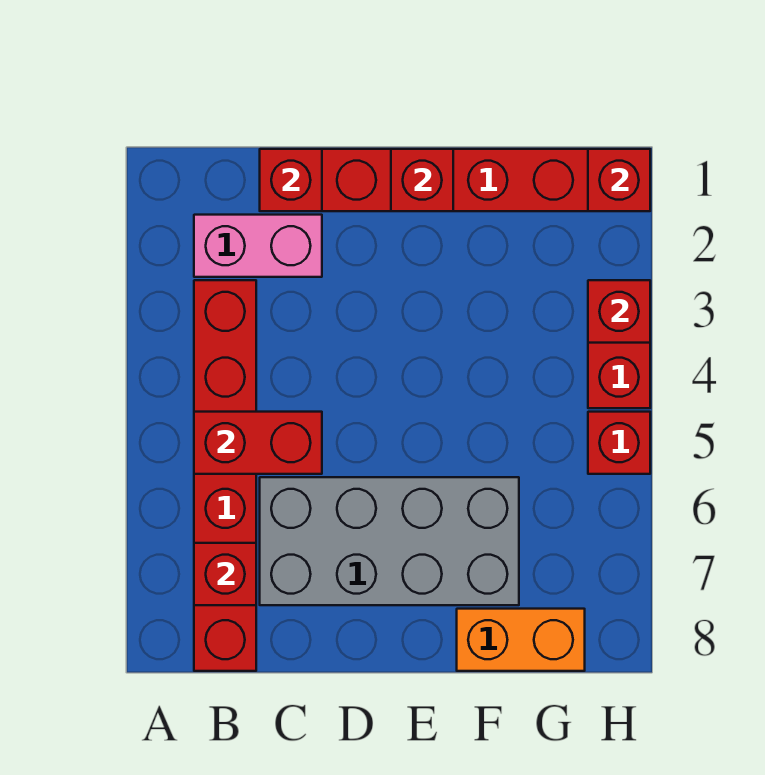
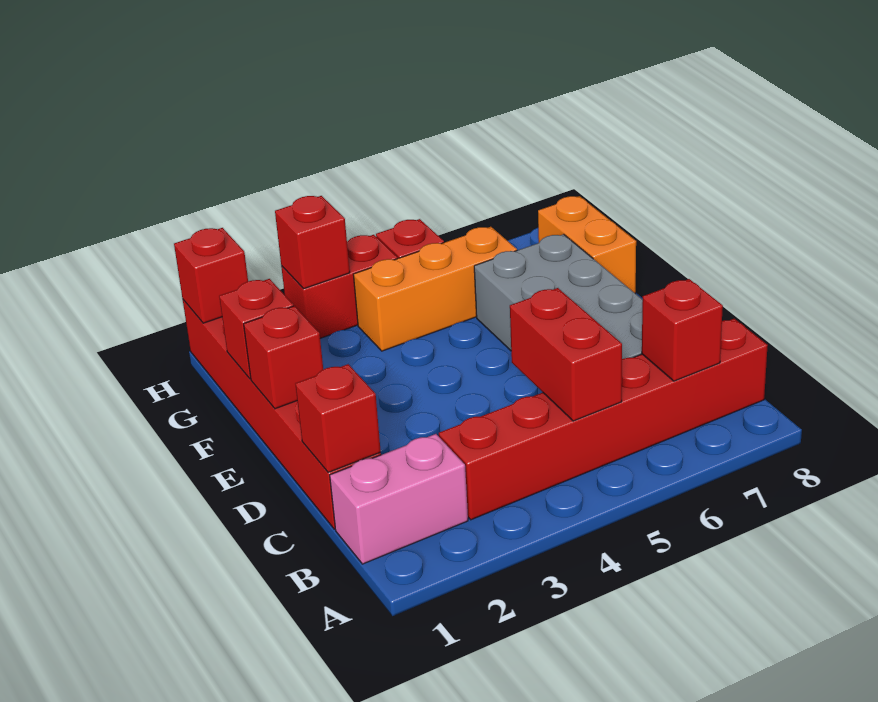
pink brick B2:C2 level 1 -> pink brick B1:B2 level 1
none -> red brick F1 level 2
none -> orange brick G4:G6 level 1

